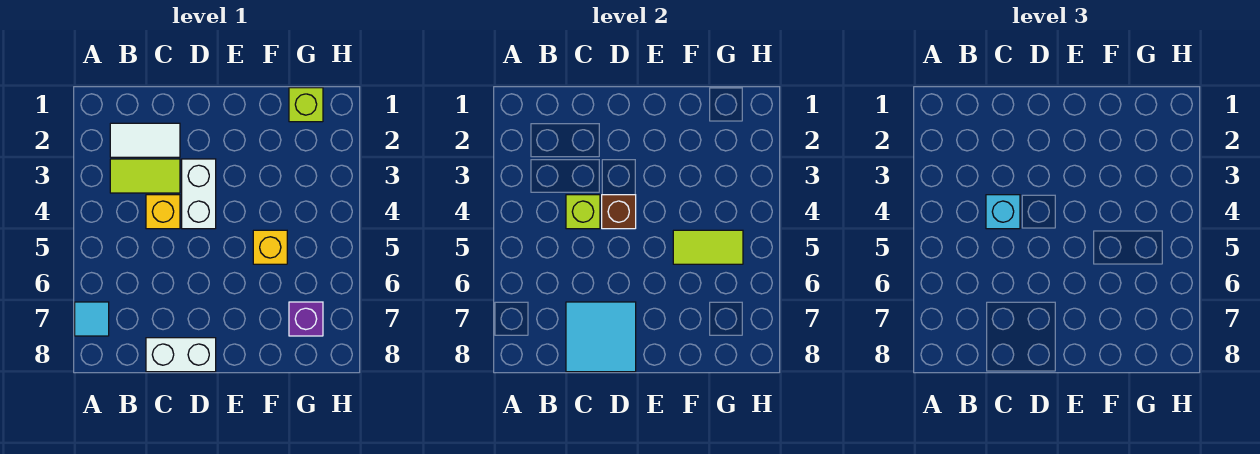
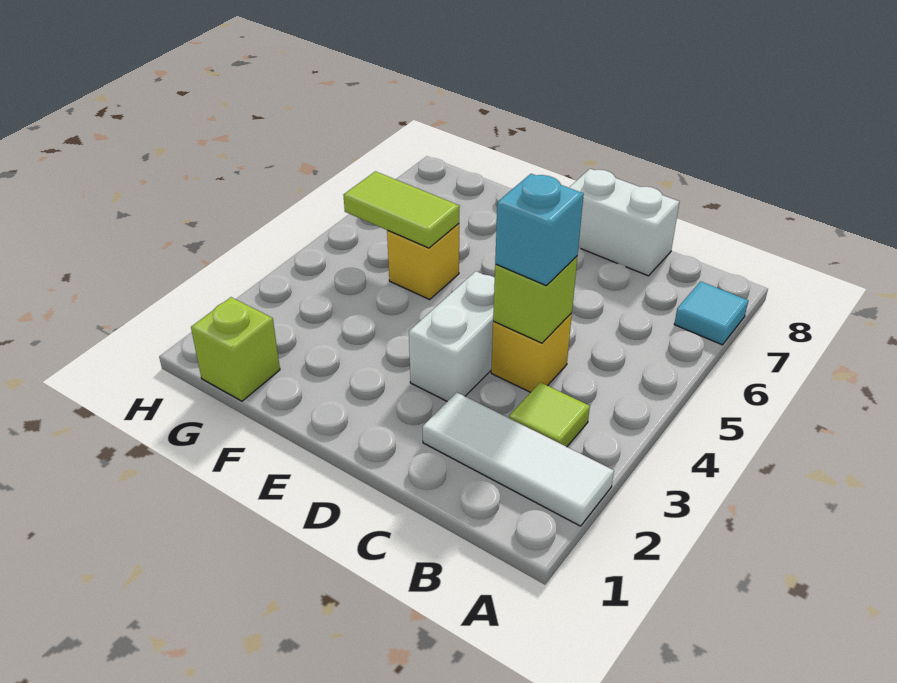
white tile B2:C2 level 1 -> white tile A2:C2 level 1
lime tile B3:C3 level 1 -> lime tile B3 level 1
cyan tile C7:D8 level 2 -> none
brown brick D4 level 2 -> none
purple brick G7 level 1 -> none

